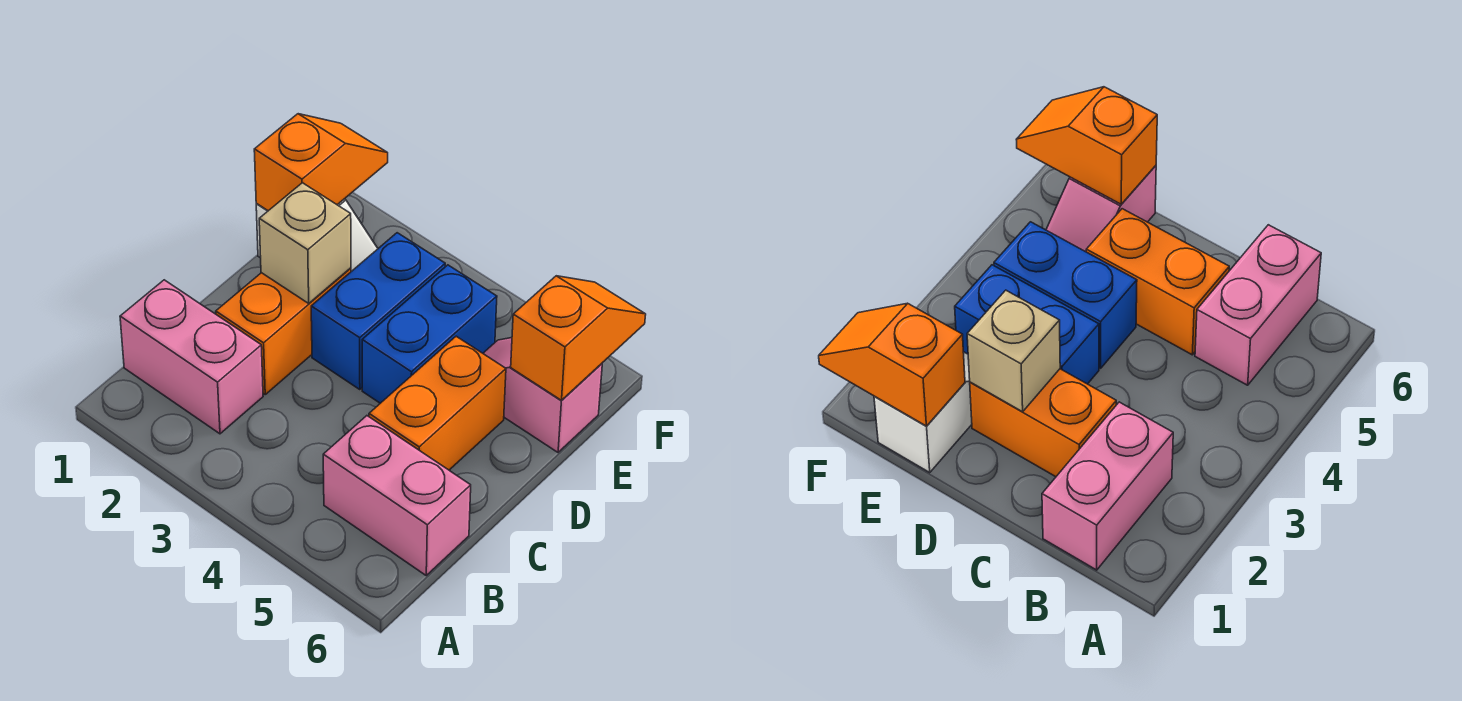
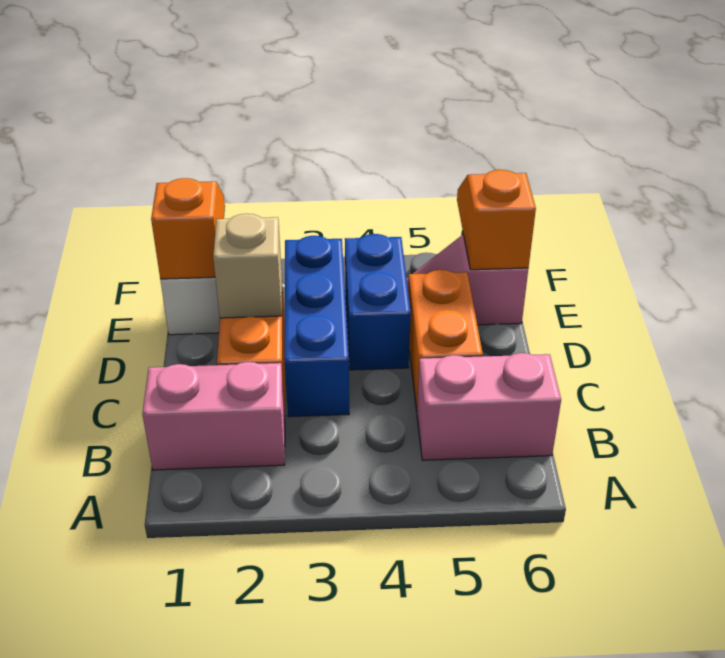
blue brick D3:E3 level 1 -> blue brick C3:E3 level 1

